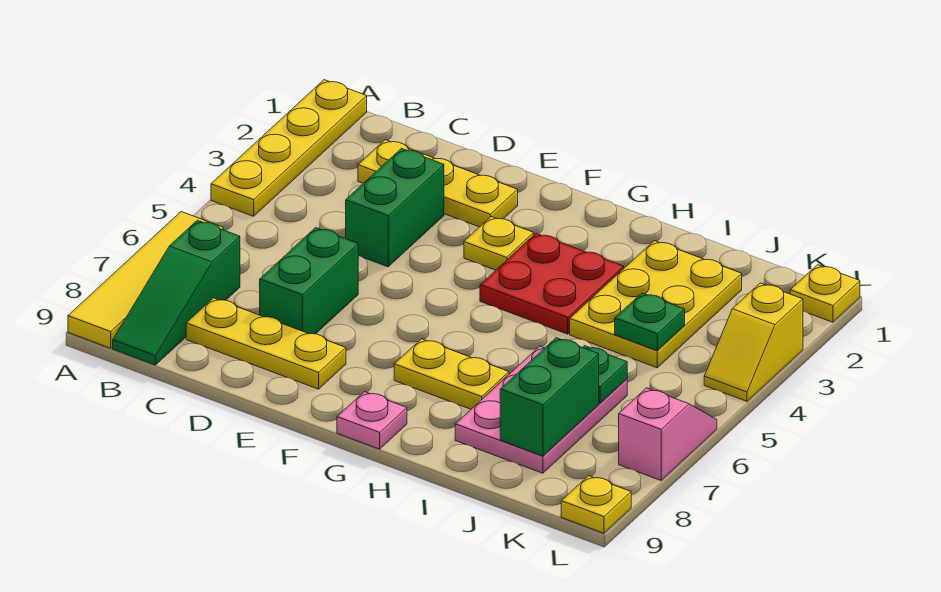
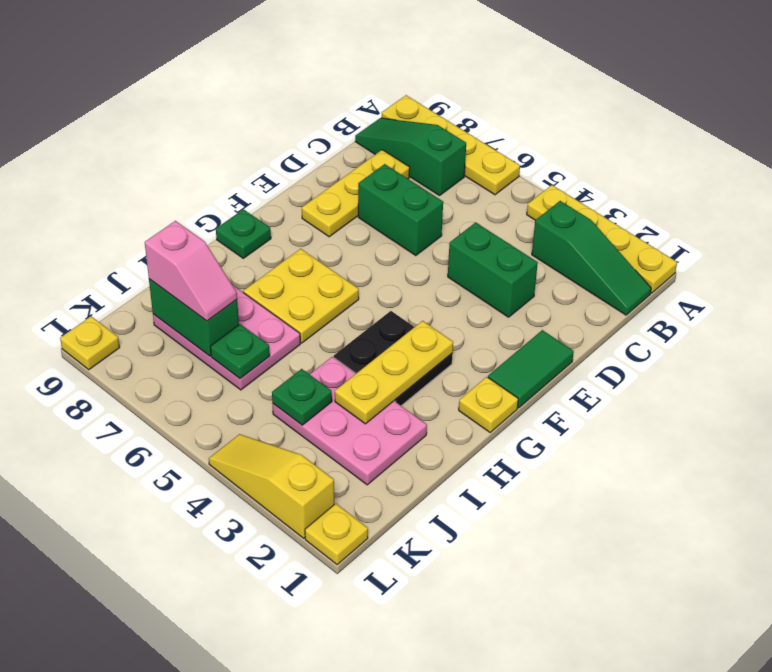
yellow tile A6:A9 level 1 -> yellow plate A6:A9 level 1
none -> green slope B1:B3 level 1 top 3
yellow plate C2:E2 level 1 -> yellow plate G3:I3 level 2
none -> green tile E1:F1 level 1
yellow plate F3 level 1 -> yellow plate G1 level 1
red plate G3:H4 level 1 -> black plate G3:H4 level 1
yellow plate G7:H7 level 1 -> yellow plate G6:H7 level 1
pink plate G9 level 1 -> green plate G9 level 1
yellow plate I2:J4 level 1 -> pink plate I2:J4 level 1
yellow slope L3:L4 level 1 top 3 -> yellow slope L2:L4 level 1 top 2
pink slope L6:L7 level 1 top 7 -> pink slope J7:J8 level 3 top 8

